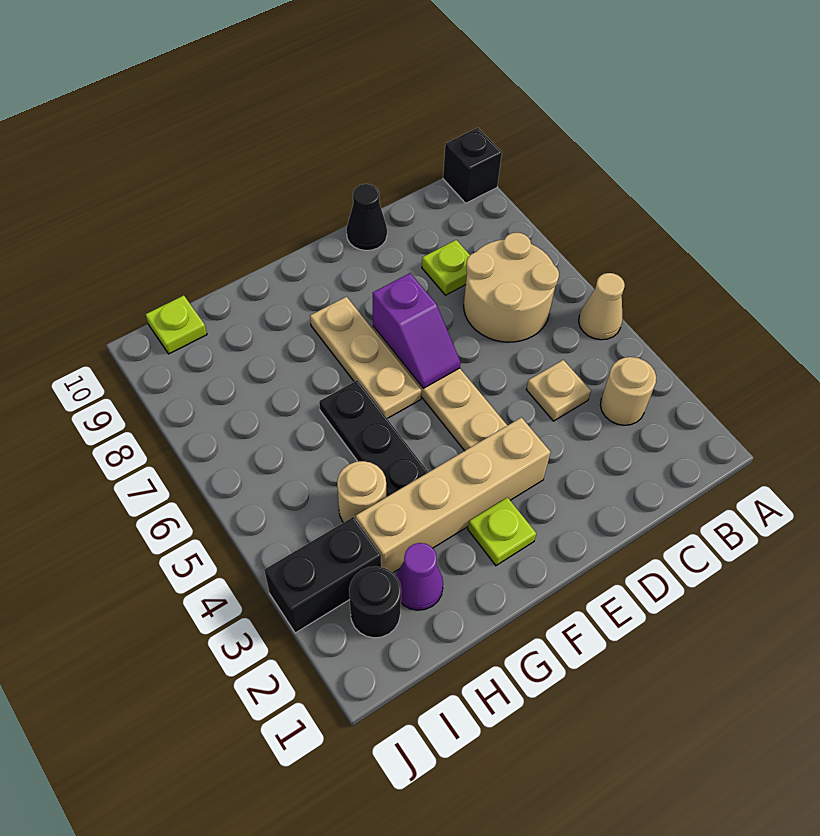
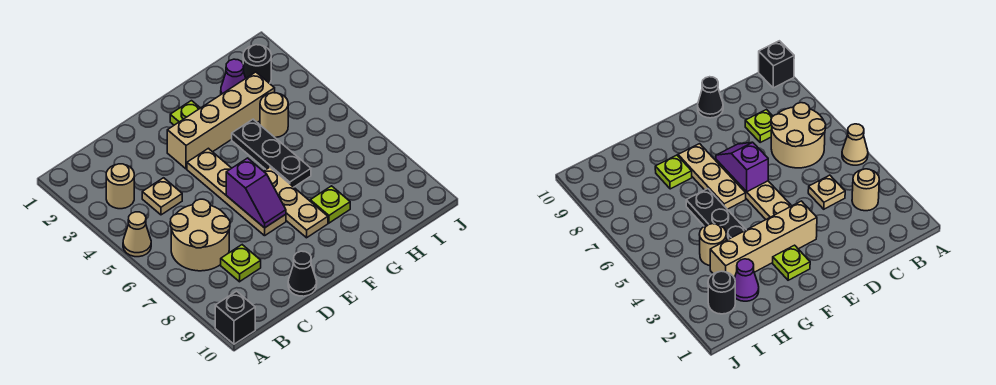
purple slope E6:E7 level 2 top 7 -> purple slope E6:E7 level 2 top 6
black brick I3:J3 level 1 -> none
lime plate I10 level 1 -> lime plate G8 level 1

